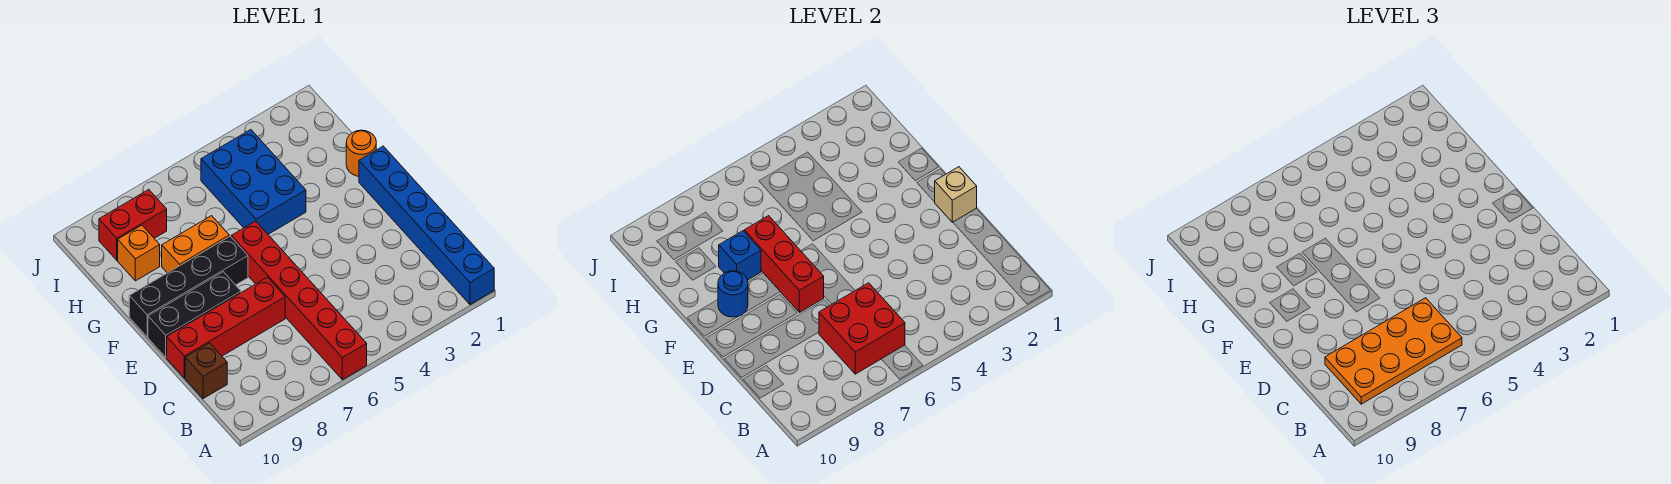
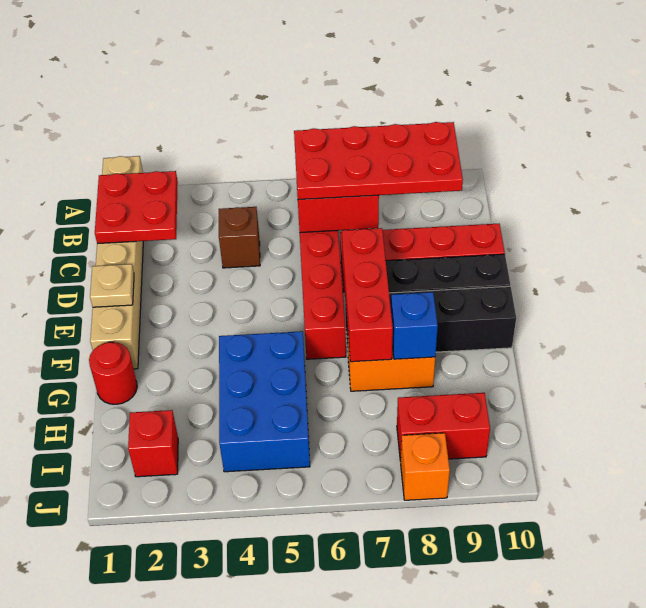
blue brick A1:F1 level 1 -> tan brick A1:F1 level 1
none -> red plate B1:C2 level 2
orange plate B6:C9 level 3 -> red plate B6:C9 level 3
brown brick C10 level 1 -> brown brick C4 level 1
tan brick E1 level 2 -> tan plate E1 level 2
blue round brick F9 level 2 -> none
orange round brick G1 level 1 -> red round brick G1 level 1
orange brick H9 level 1 -> orange brick J8 level 1
none -> red brick I2 level 1

